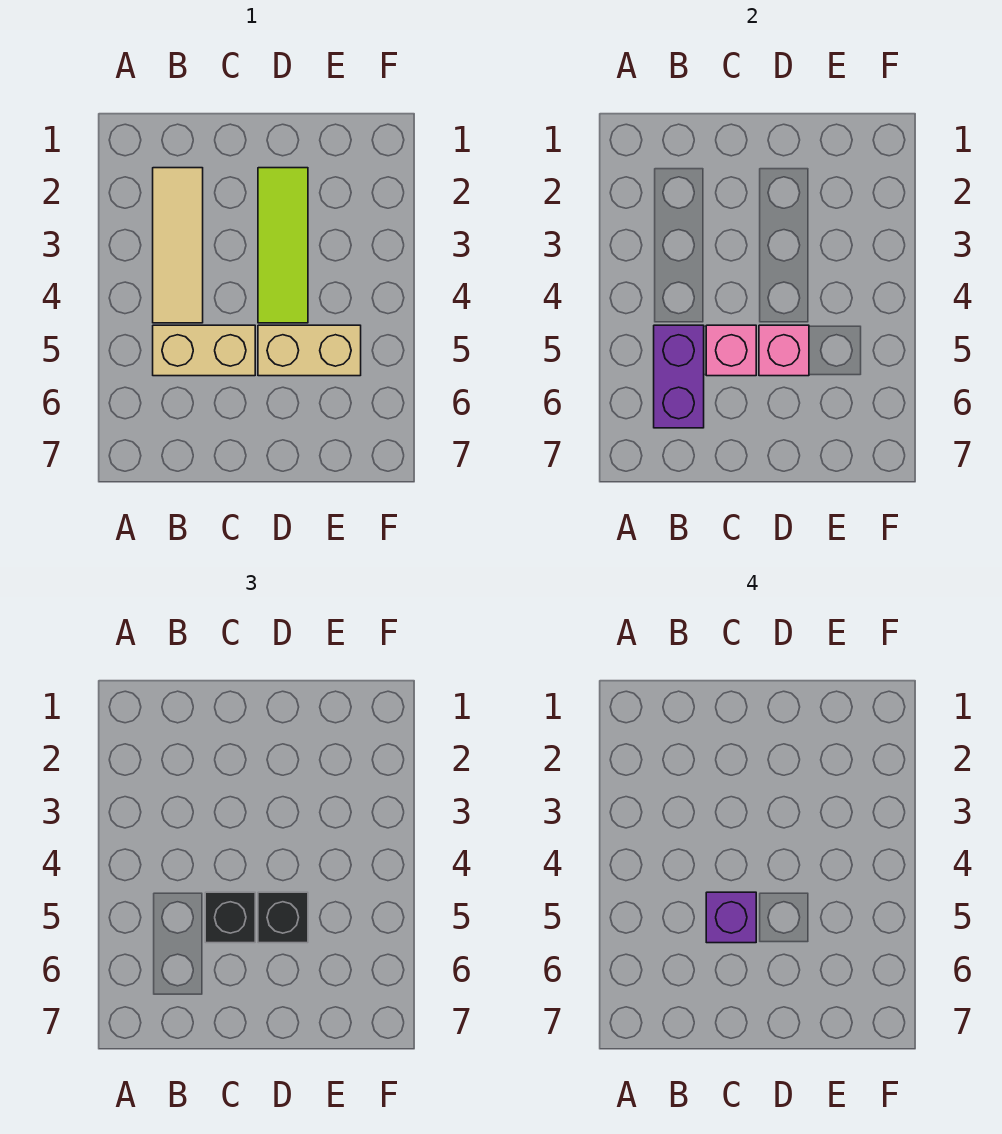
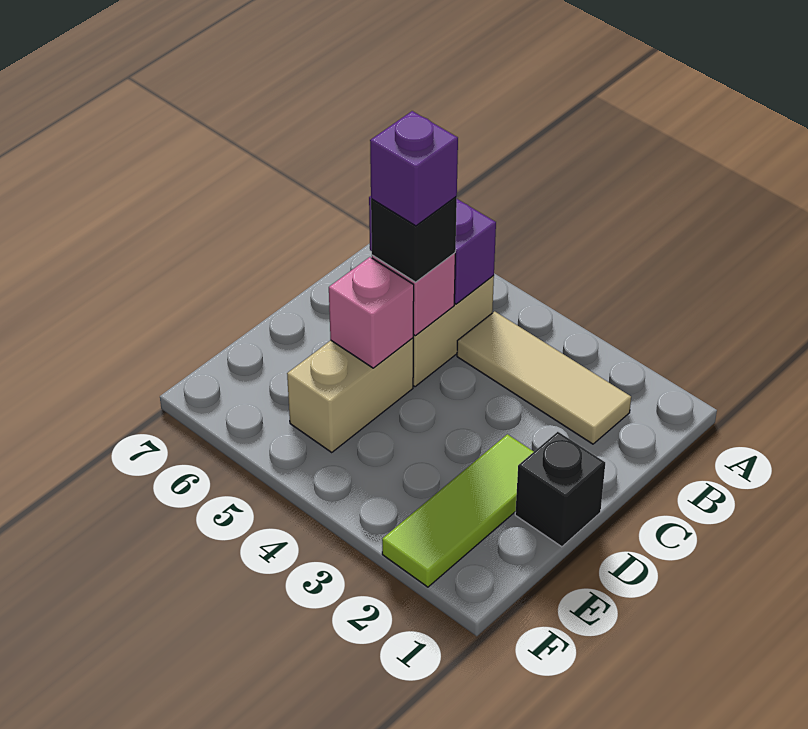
lime tile D2:D4 level 1 -> lime tile D2:F2 level 1
black brick D5 level 3 -> black brick D1 level 1

